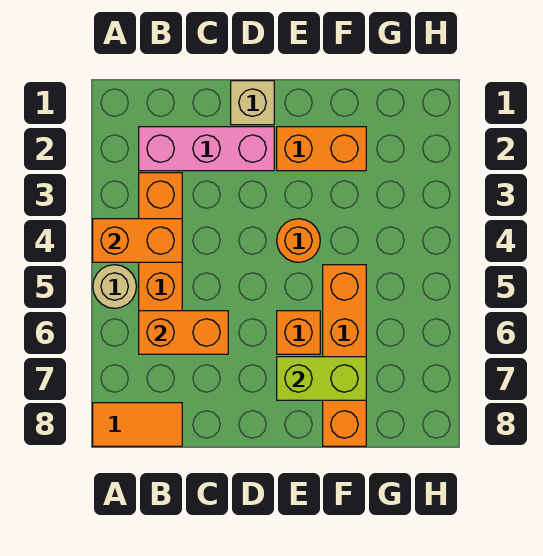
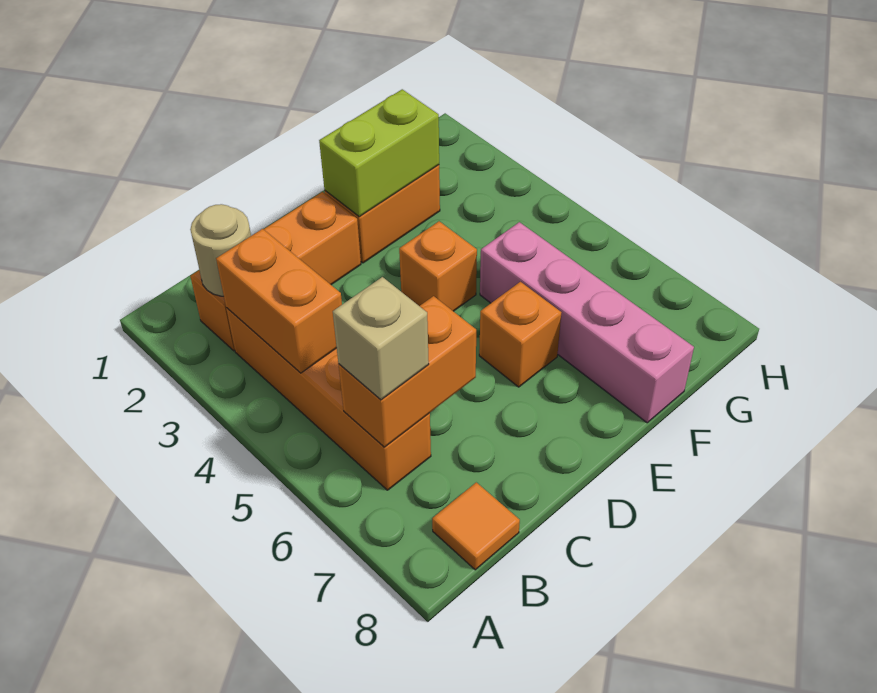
orange brick A4:B4 level 2 -> orange brick B3:B4 level 2
tan round brick A5 level 1 -> tan round brick B2 level 2
orange tile A8:B8 level 1 -> orange tile B8 level 1
pink brick B2:D2 level 1 -> orange brick B2:D2 level 1
tan brick D1 level 1 -> tan brick B6 level 3
orange round brick E4 level 1 -> orange brick E4 level 1
lime brick E7:F7 level 2 -> lime brick E2:F2 level 2
orange brick F5:F8 level 1 -> pink brick F5:F8 level 1

